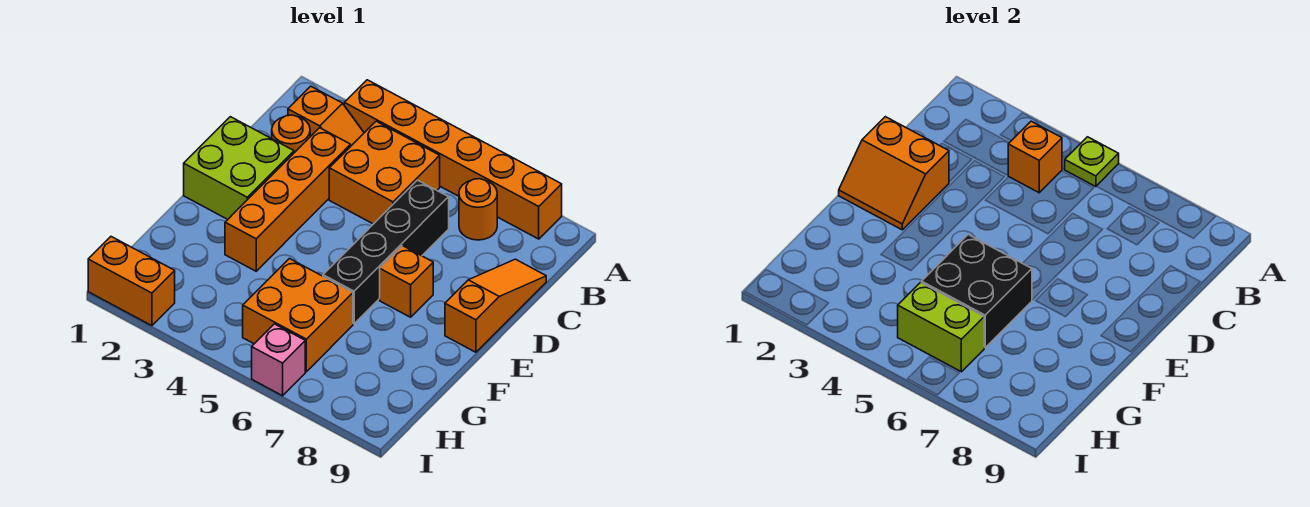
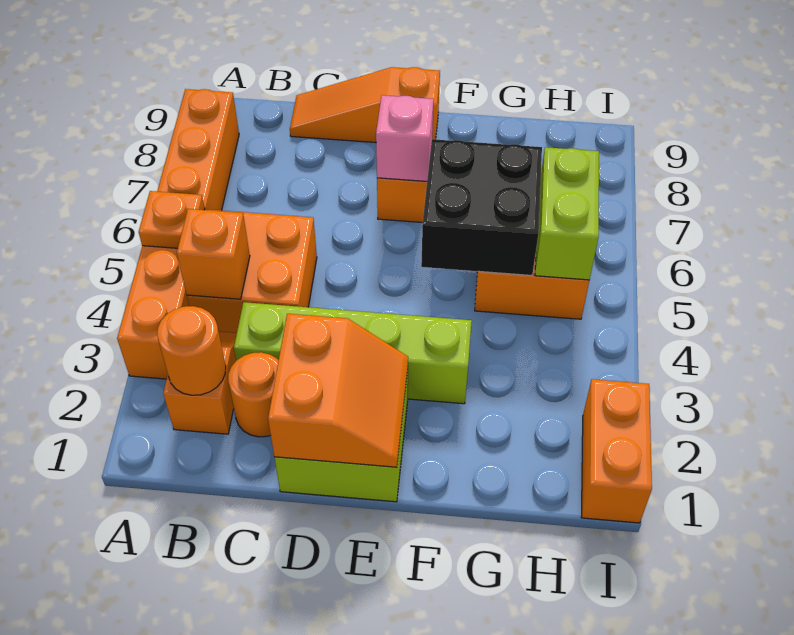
lime plate A5 level 2 -> orange plate A5 level 2
orange round brick B7 level 1 -> orange round brick B2 level 2
orange brick C3:F3 level 1 -> lime brick C3:F3 level 1
black brick C6:F6 level 1 -> none
pink brick I6 level 1 -> pink brick E7 level 2

